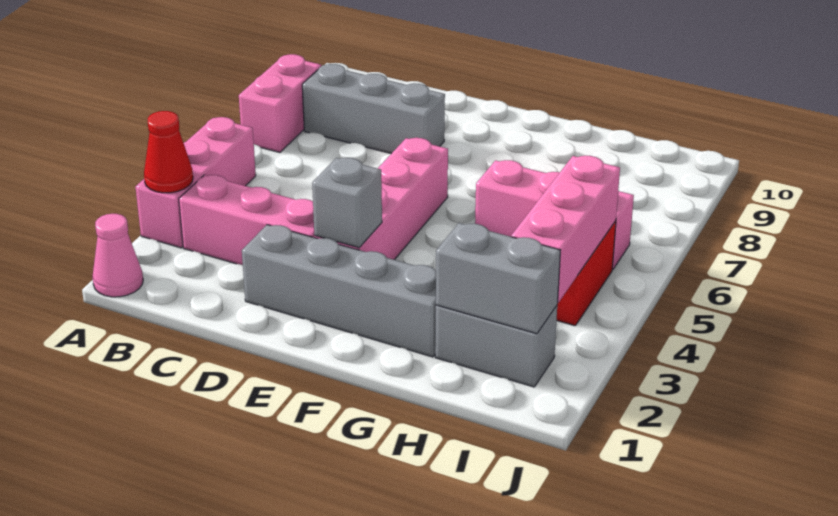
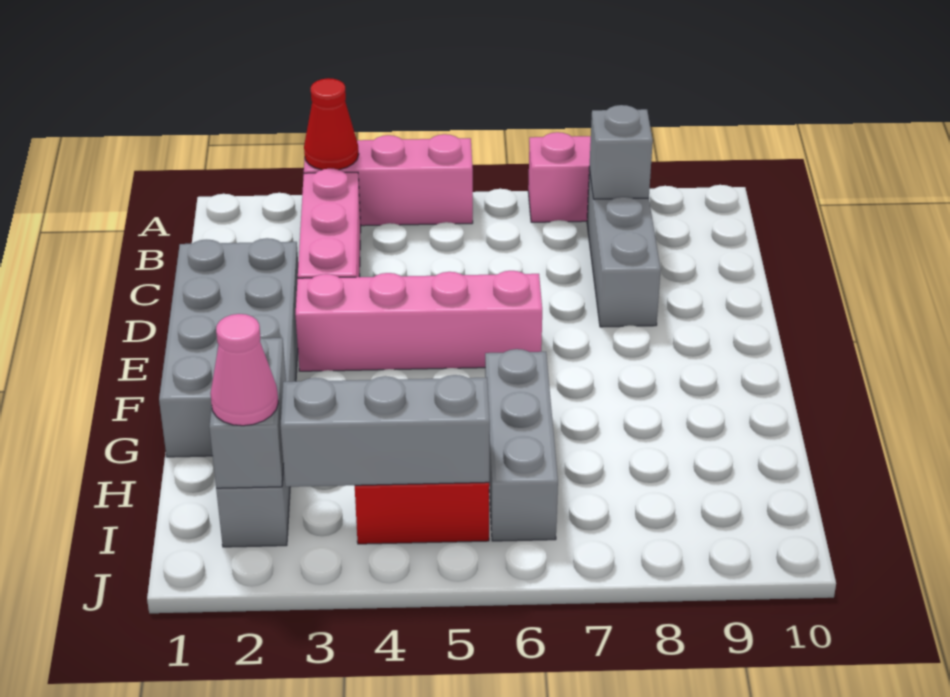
pink cone A1 level 1 -> pink cone I2 level 3
grey brick D2:G2 level 1 -> grey brick D1:G2 level 1
grey brick E3 level 2 -> grey brick B8 level 2
pink brick G6:I6 level 1 -> grey brick G6:I6 level 1
pink brick I3:I5 level 2 -> grey brick I3:I5 level 2

